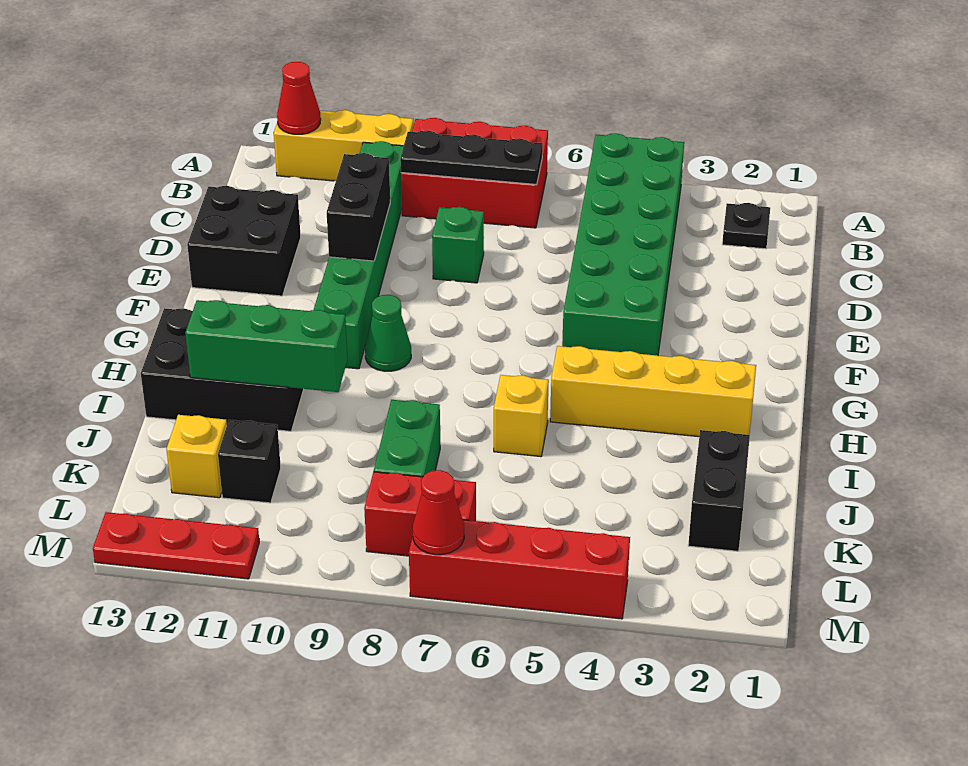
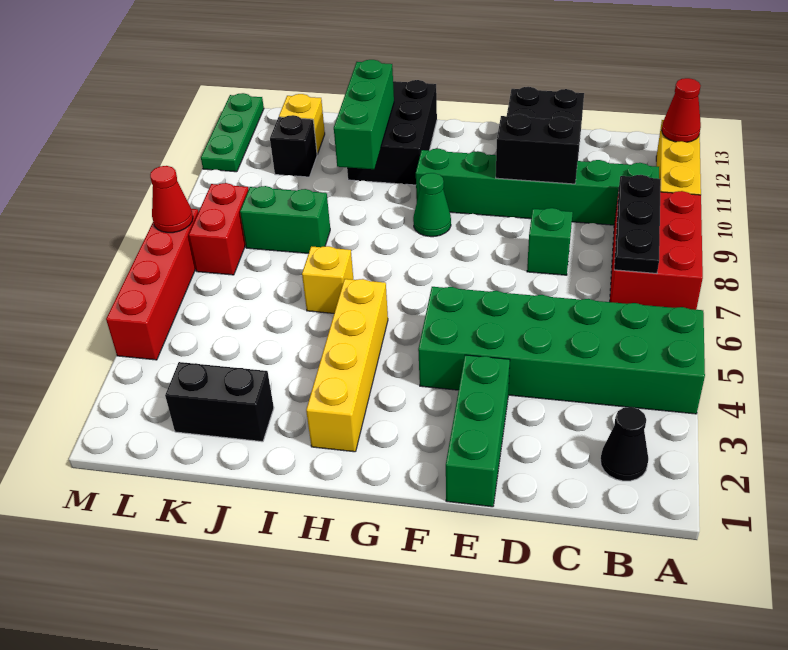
black plate B2 level 1 -> black cone B2 level 1
none -> green brick E1:E3 level 1
red plate M11:M13 level 1 -> green plate M11:M13 level 1

